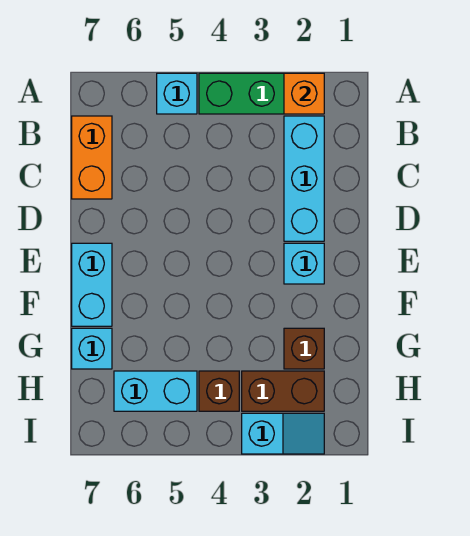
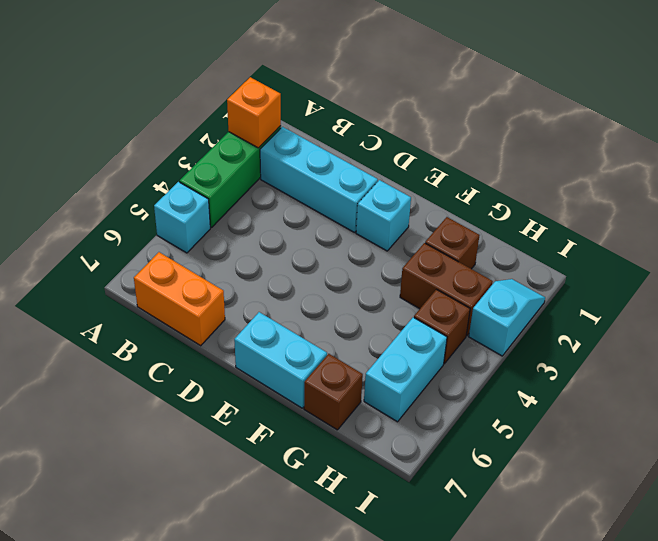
cyan brick G7 level 1 -> brown brick G7 level 1
brown brick H2:H3 level 1 -> brown brick G3:H3 level 1

